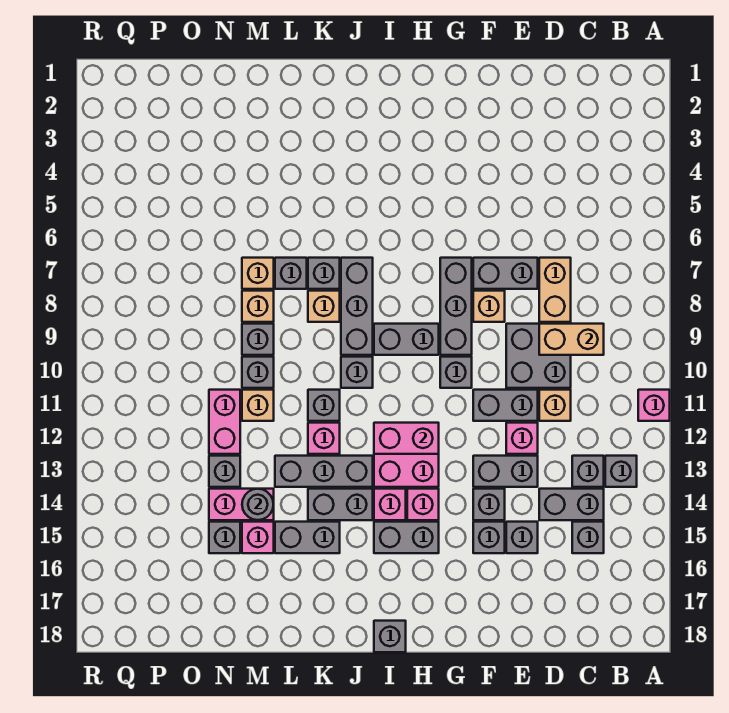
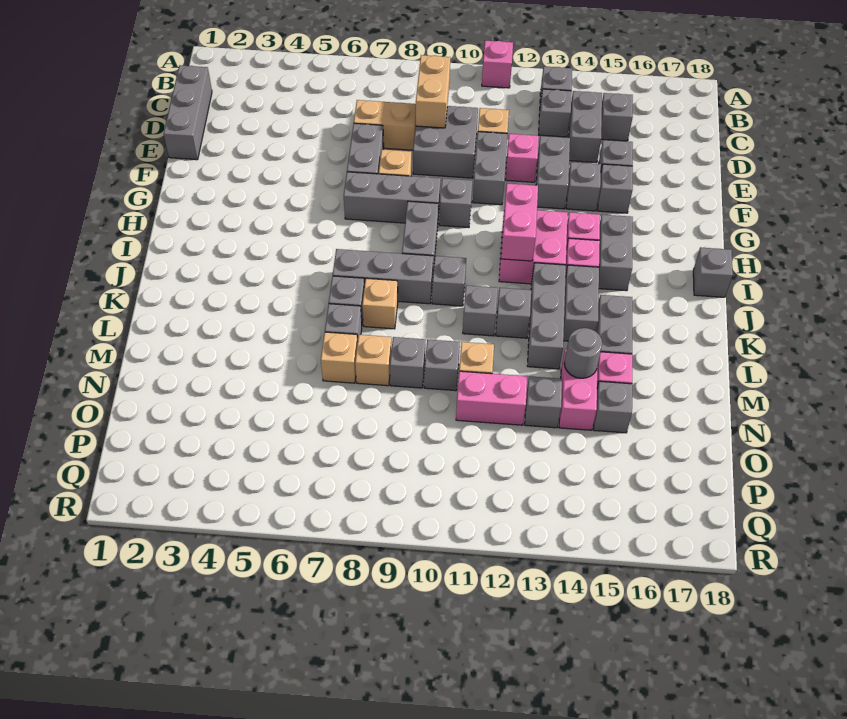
none -> grey brick C1:E1 level 1
pink brick K12 level 1 -> grey brick K12 level 1

